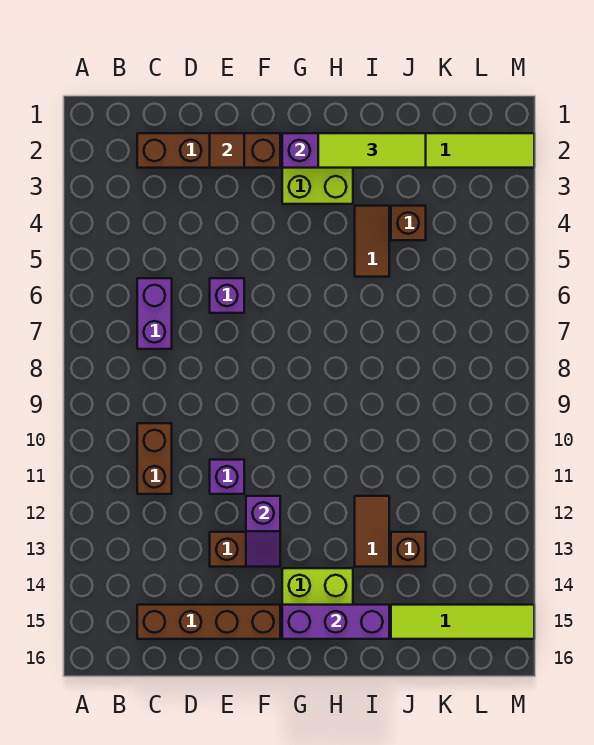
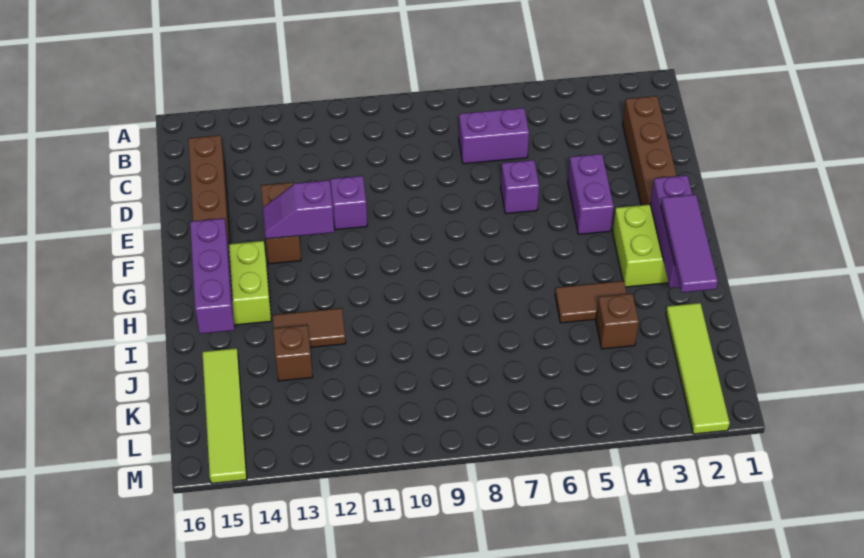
brown brick C10:C11 level 1 -> none
brown tile E2 level 2 -> none
none -> purple brick E4:F4 level 1
lime tile H2:J2 level 3 -> purple tile H2:J2 level 3

